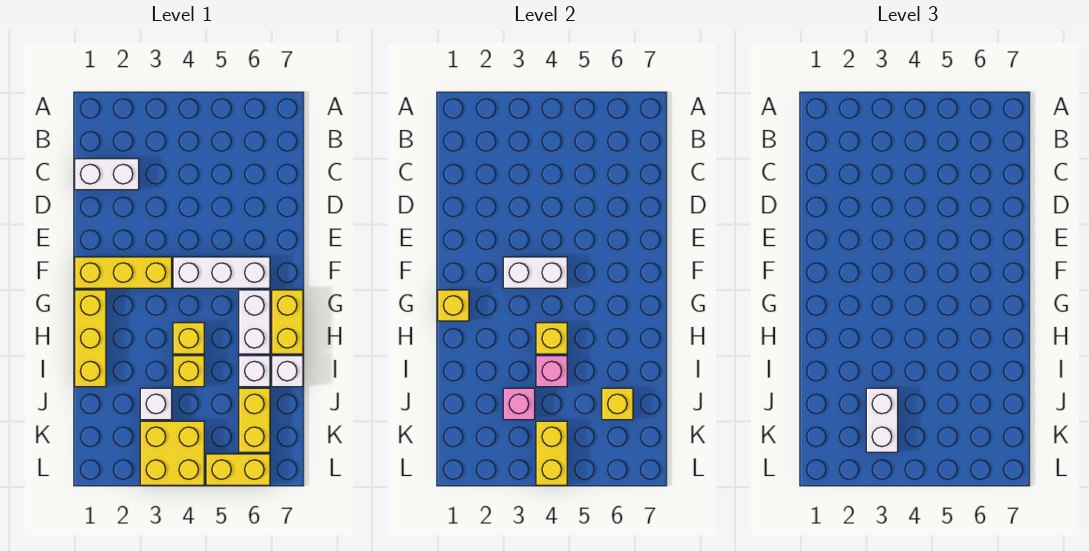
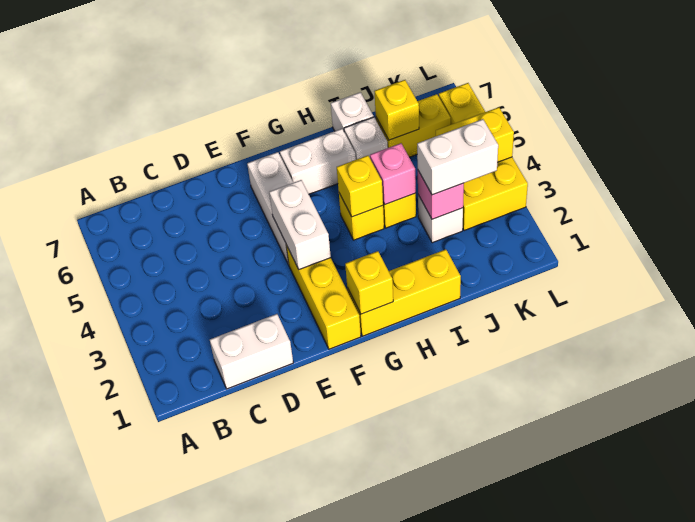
white brick C1:C2 level 1 -> white brick C1:D1 level 1
yellow brick G7:H7 level 1 -> none

